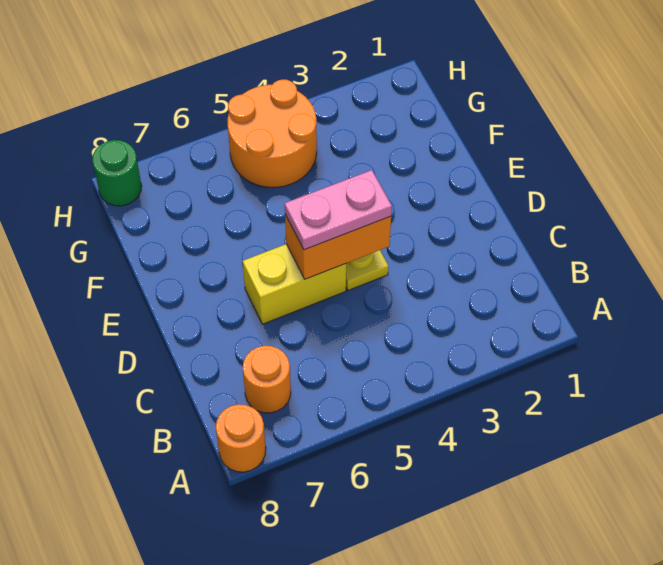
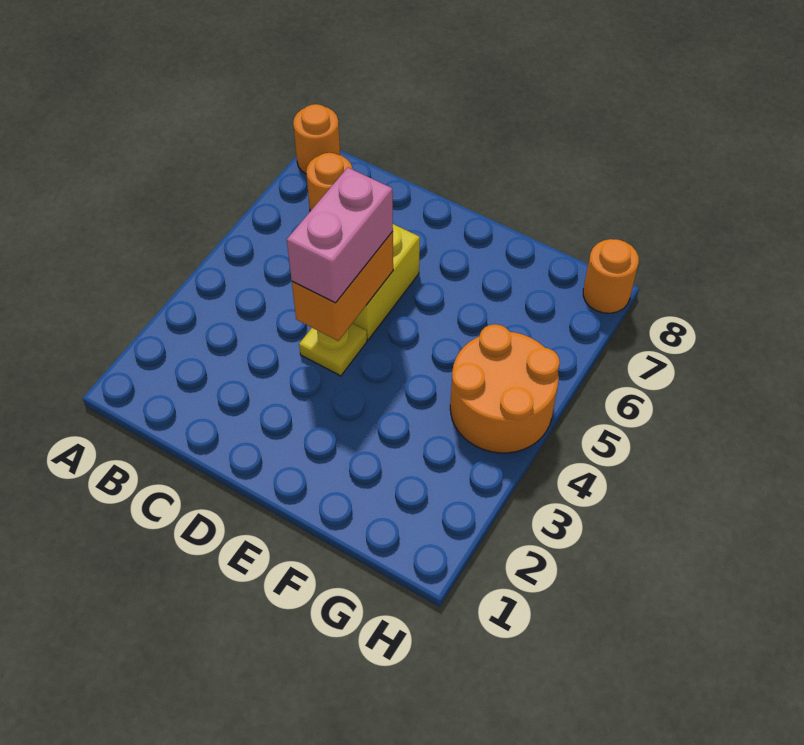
pink plate D4:D5 level 3 -> pink brick D4:D5 level 3
green round brick H8 level 1 -> orange round brick H8 level 1

